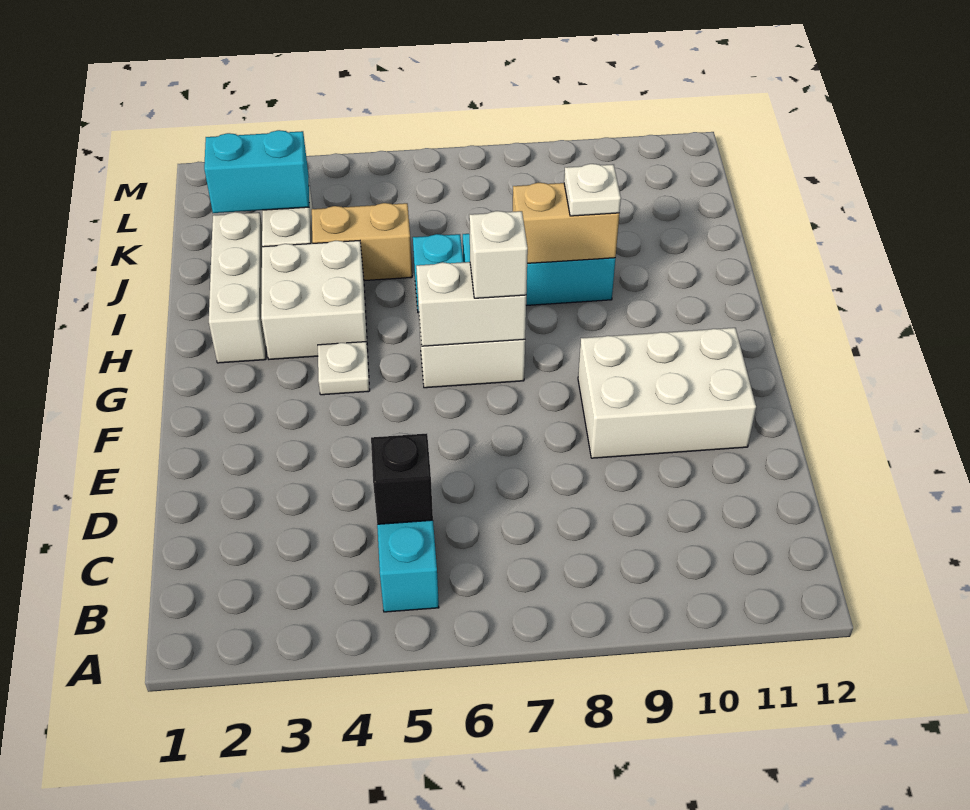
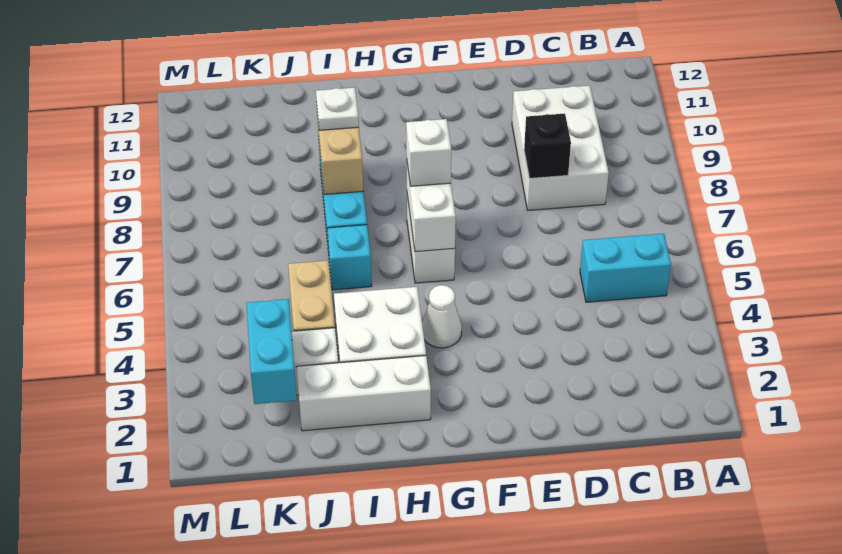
black brick C5 level 2 -> black brick D8 level 2
white brick E9:F11 level 1 -> white brick C8:D10 level 1
white plate G4 level 1 -> white cone G4 level 1

